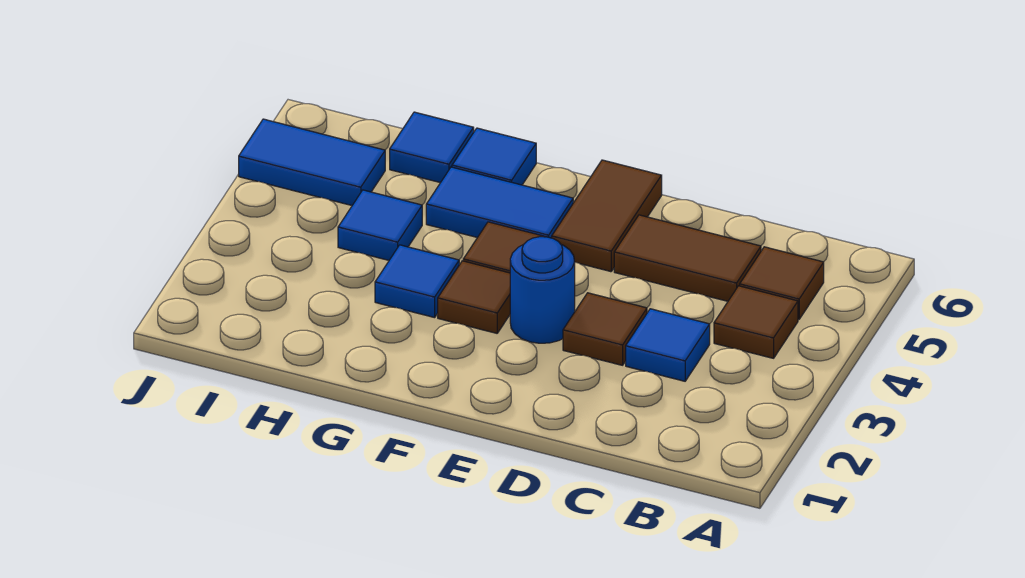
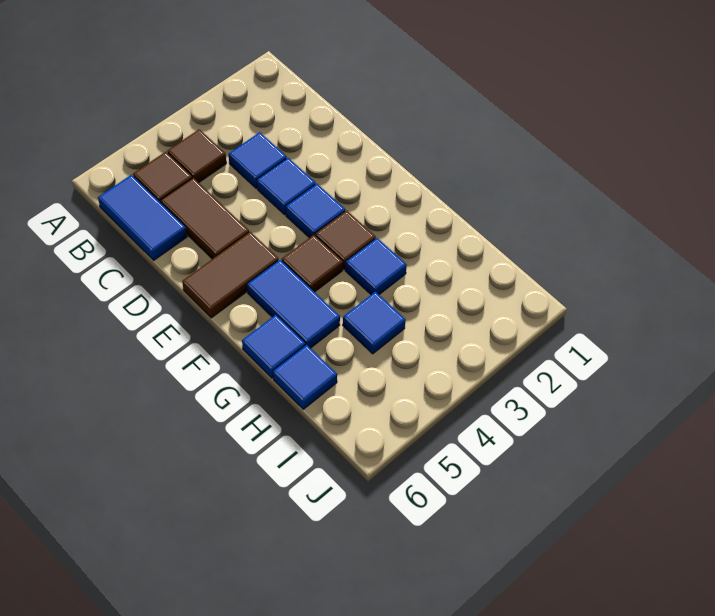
brown tile D3 level 1 -> blue tile D3 level 1
blue round brick E3 level 1 -> blue tile E3 level 1
blue tile I5:J5 level 1 -> blue tile B6:C6 level 1

